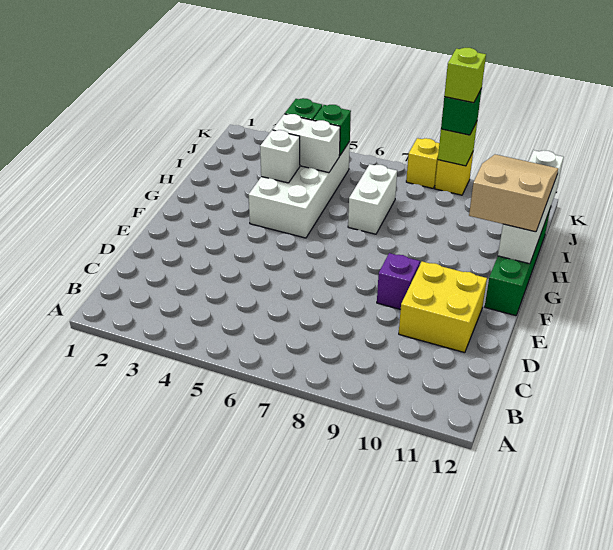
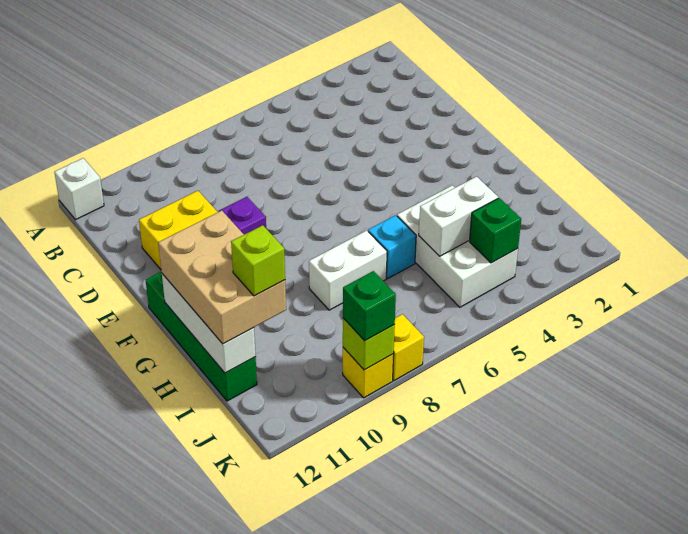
white brick G4:J5 level 1 -> white brick H4:J5 level 1
tan slope G11:I12 level 3 top G -> tan brick G11:I12 level 3
white brick G12:J12 level 2 -> white brick G12:I12 level 2
white brick H4 level 2 -> white brick A12 level 1
none -> cyan brick H6 level 1
white brick H7:I7 level 1 -> white brick H7:H8 level 1
green brick J5 level 2 -> none
lime brick K9 level 4 -> lime brick I11 level 4

